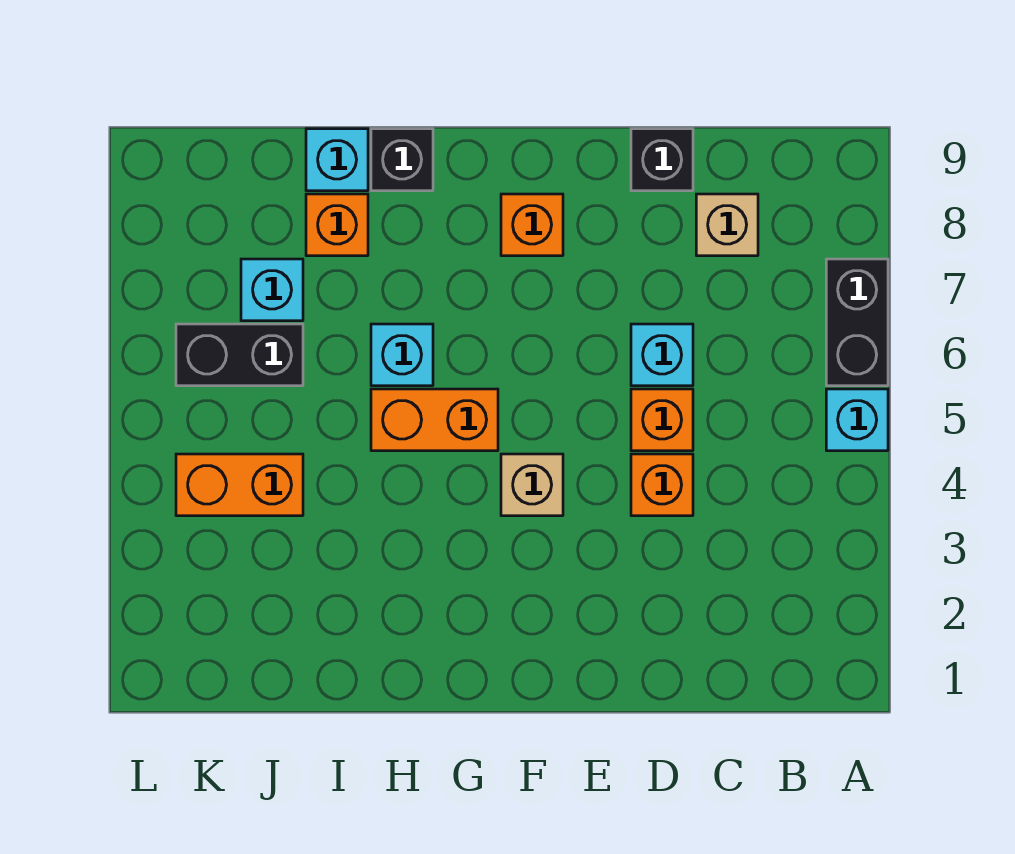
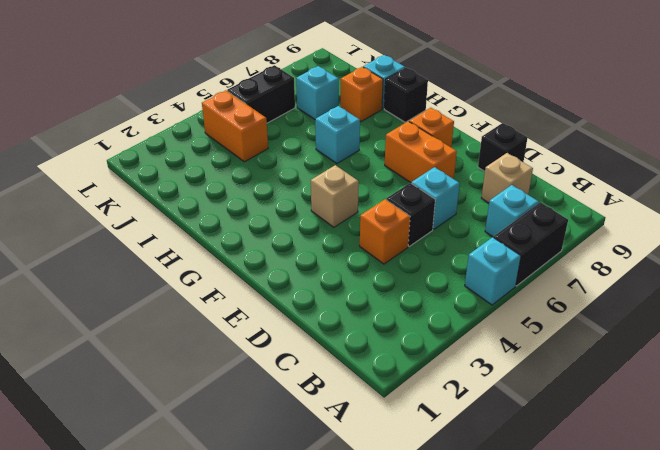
none -> cyan brick B7 level 1
orange brick D5 level 1 -> black brick D5 level 1
orange brick G5:H5 level 1 -> orange brick E7:F7 level 1
black brick J6:K6 level 1 -> black brick K5:K6 level 1

